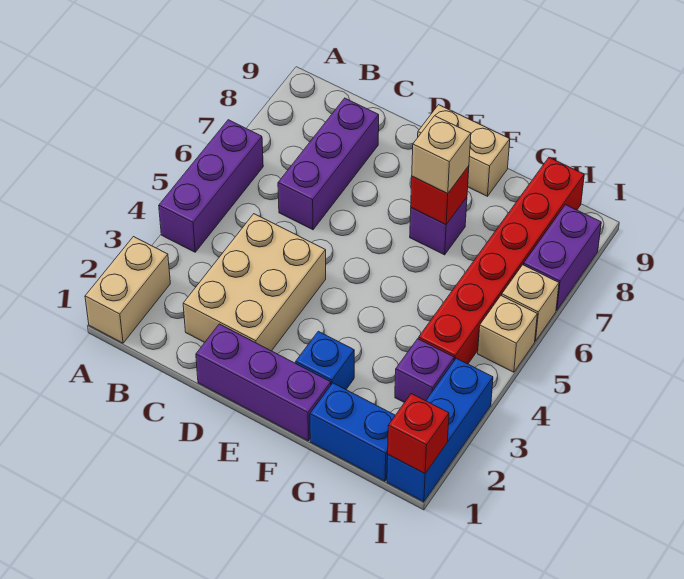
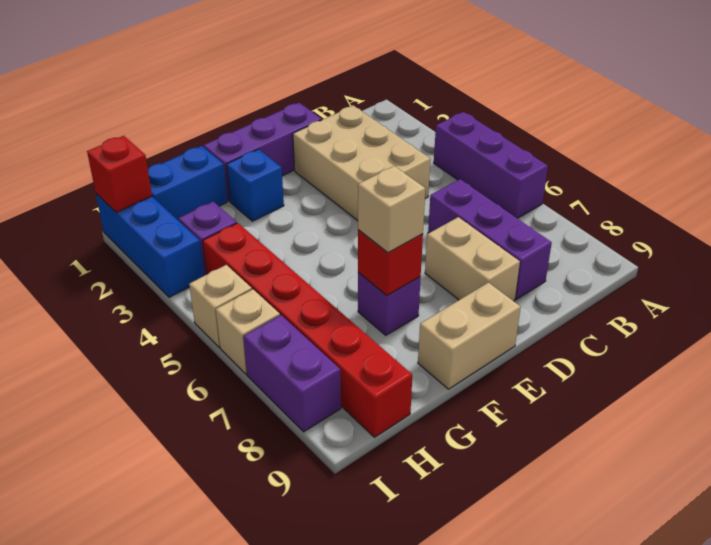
tan brick A1:A2 level 1 -> tan brick D7:D8 level 1

